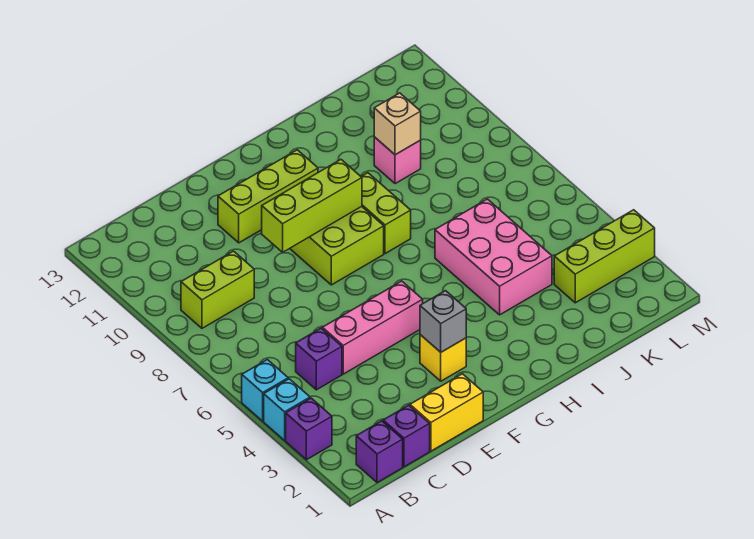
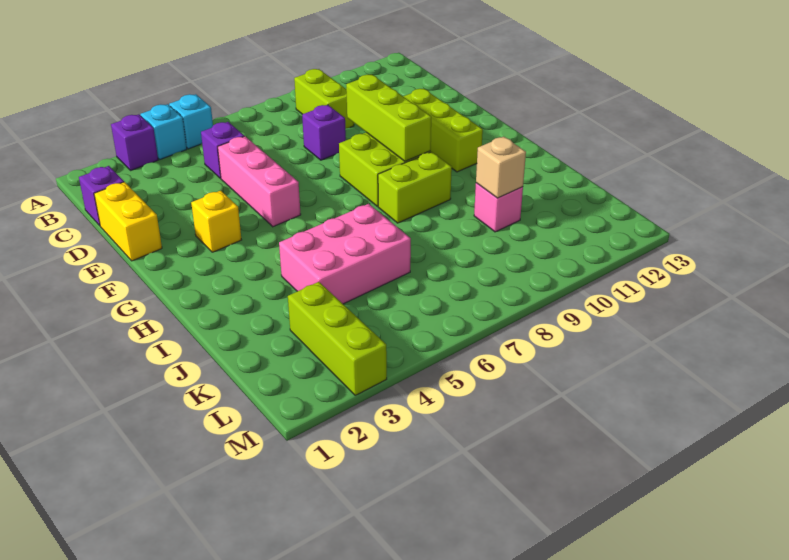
purple brick B1 level 1 -> purple brick D8 level 1
grey brick F3 level 2 -> none

